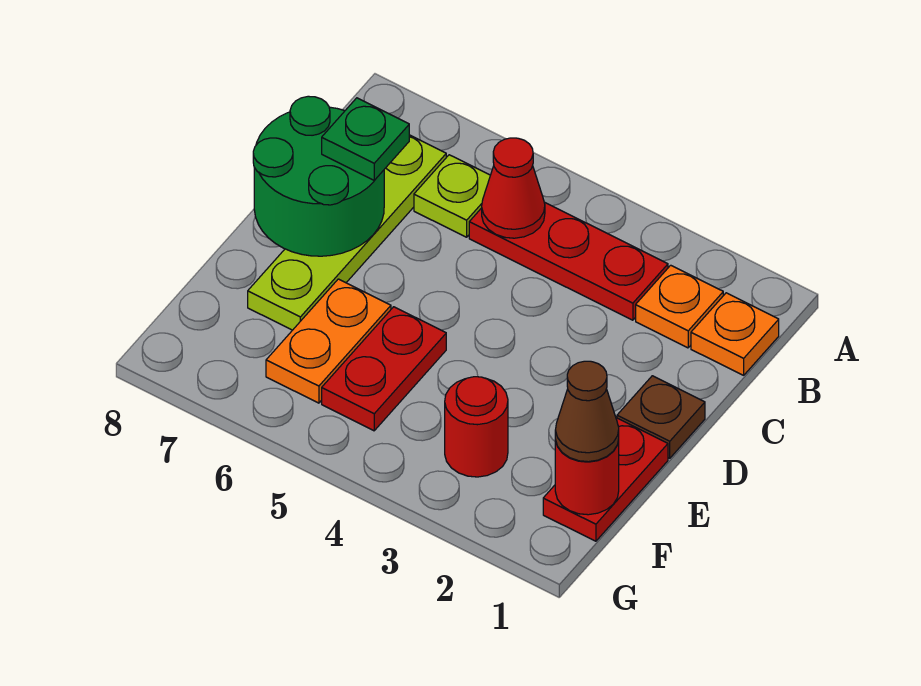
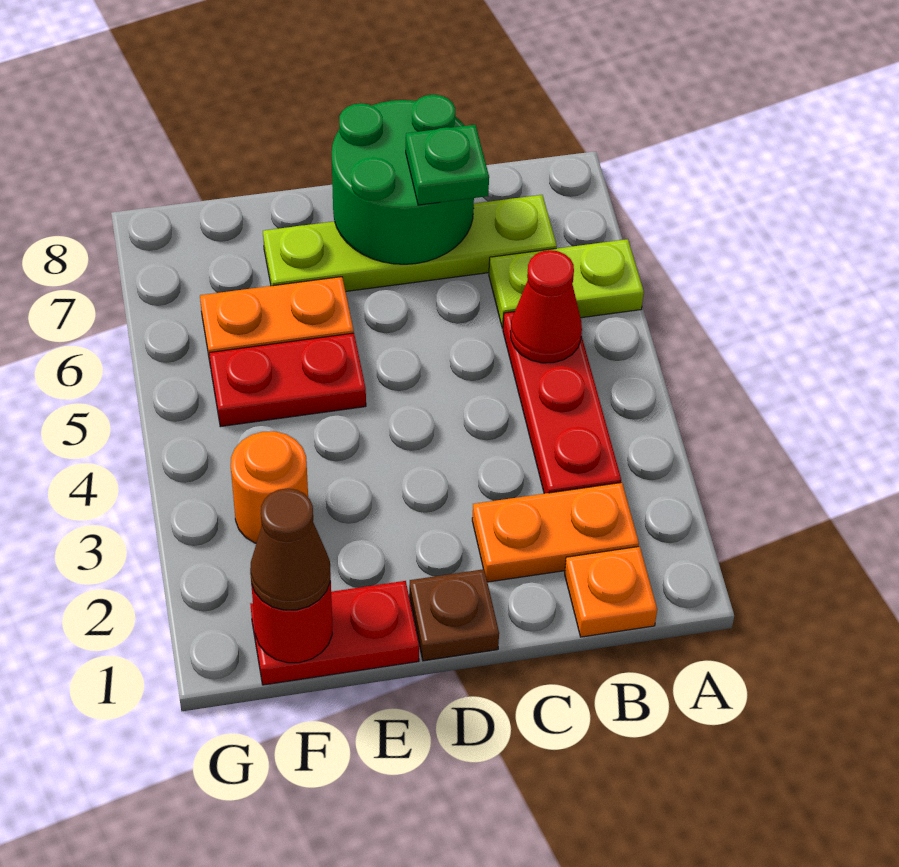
orange plate B2 level 1 -> orange plate B2:C2 level 1
lime plate B6 level 1 -> lime plate A6:B6 level 1
red round brick F3 level 1 -> orange round brick F3 level 1

